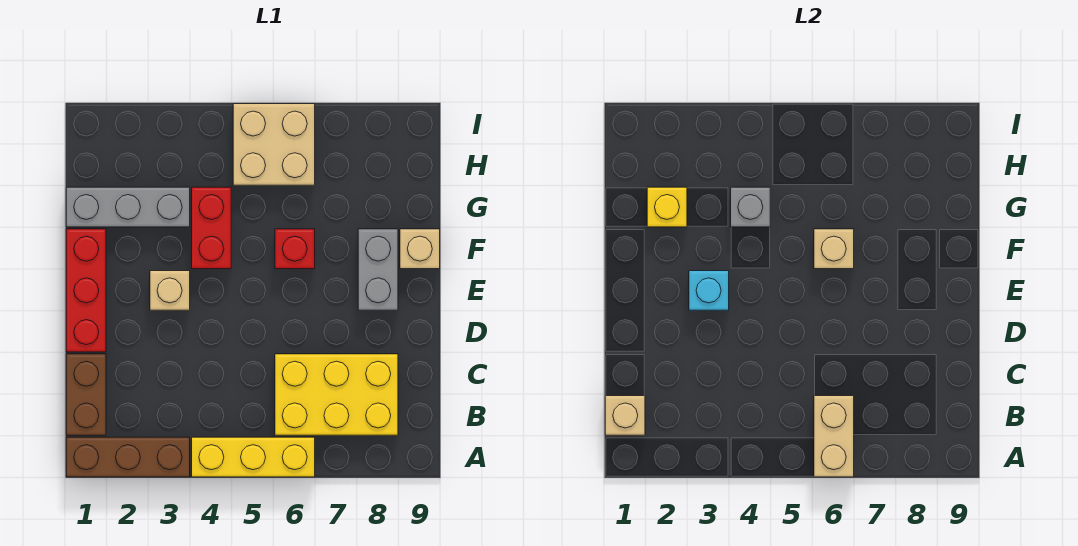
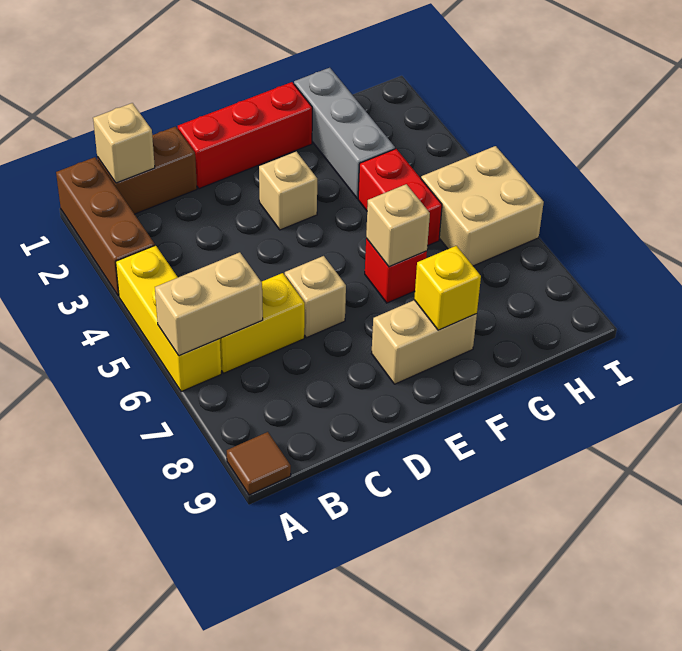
none -> brown tile A9 level 1
yellow brick B6:C8 level 1 -> yellow brick B6:C6 level 1
cyan brick E3 level 2 -> none
grey brick E8:F8 level 1 -> tan brick E8:F8 level 1
red brick F4:G4 level 1 -> red brick G4:G5 level 1
tan brick F9 level 1 -> tan brick D6 level 1
yellow brick G2 level 2 -> yellow brick F8 level 2
grey brick G4 level 2 -> none

